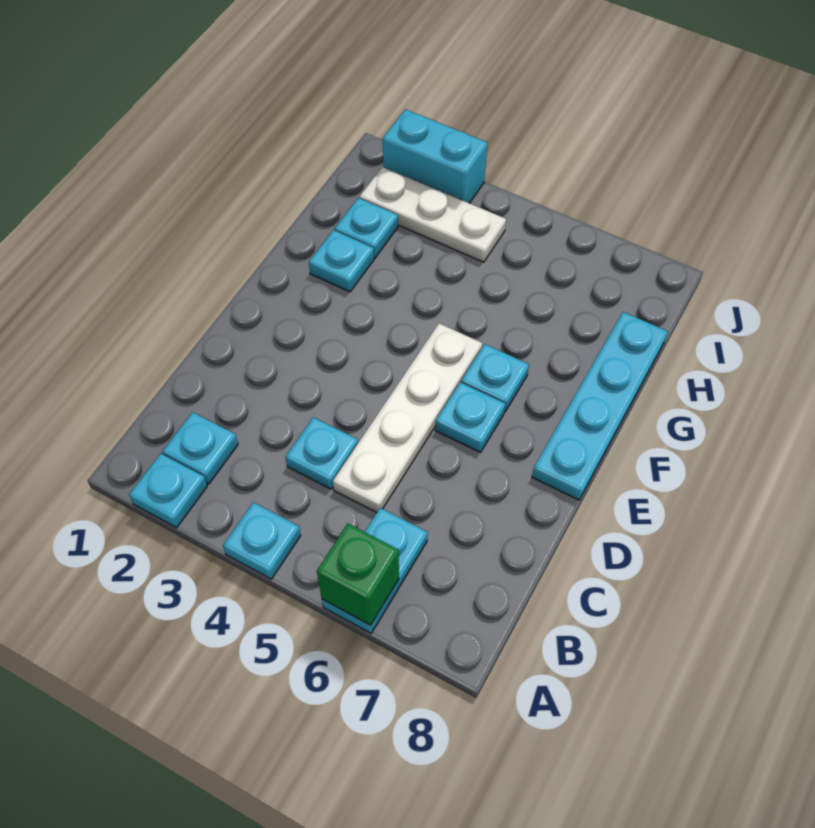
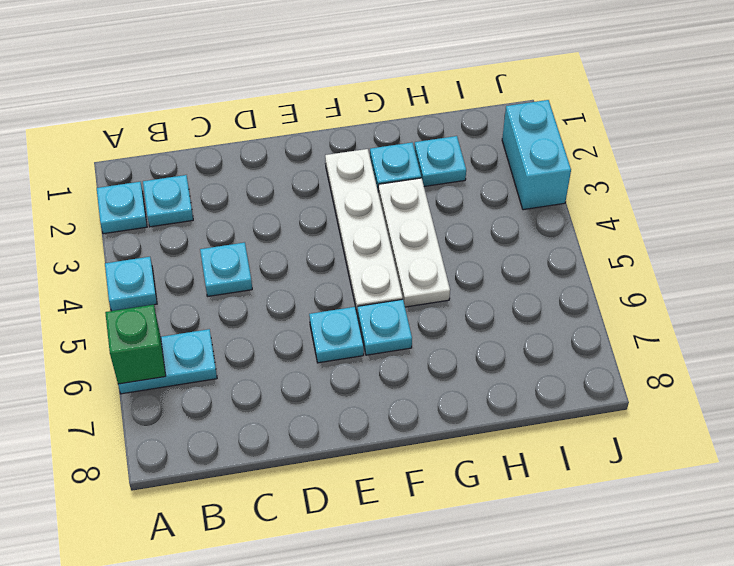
white plate C5:F5 level 1 -> white plate F2:F5 level 1
cyan plate E8:H8 level 1 -> none
white plate I2:I4 level 1 -> white plate G3:G5 level 1

